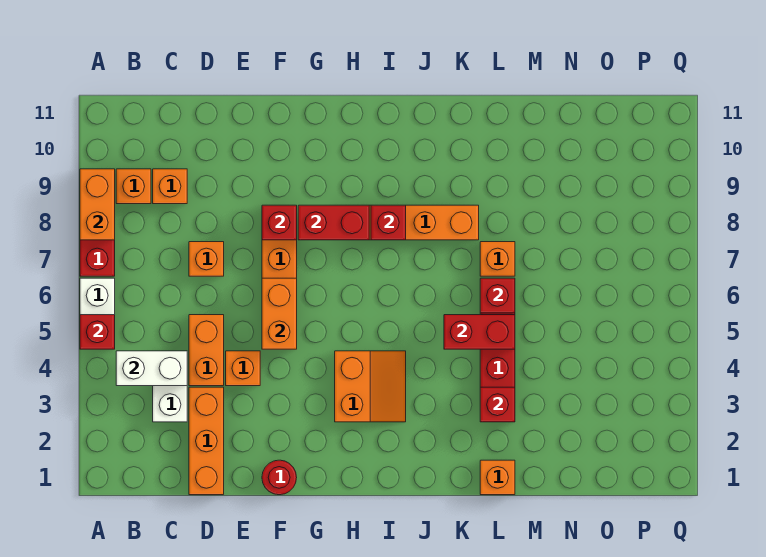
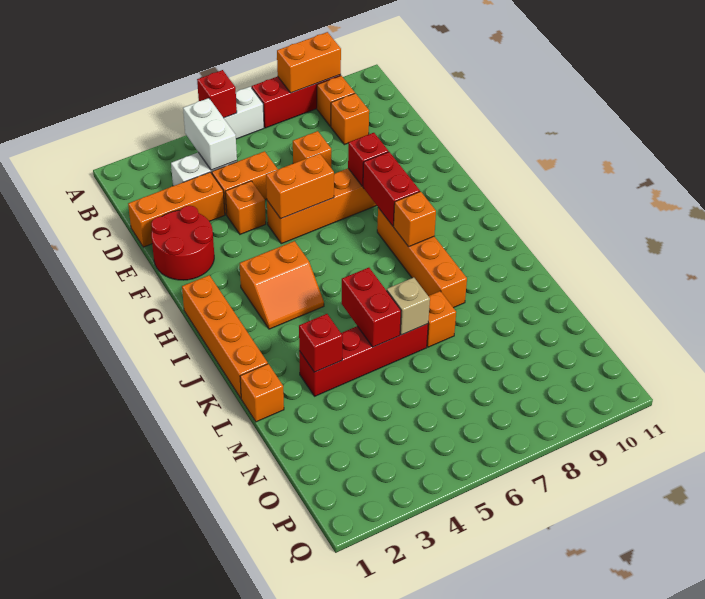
red round brick F1 level 1 -> red round brick E1:F2 level 1
none -> orange brick H1:K1 level 1
red brick I8 level 2 -> orange brick I8 level 2
red brick L6 level 2 -> tan brick L6 level 2

